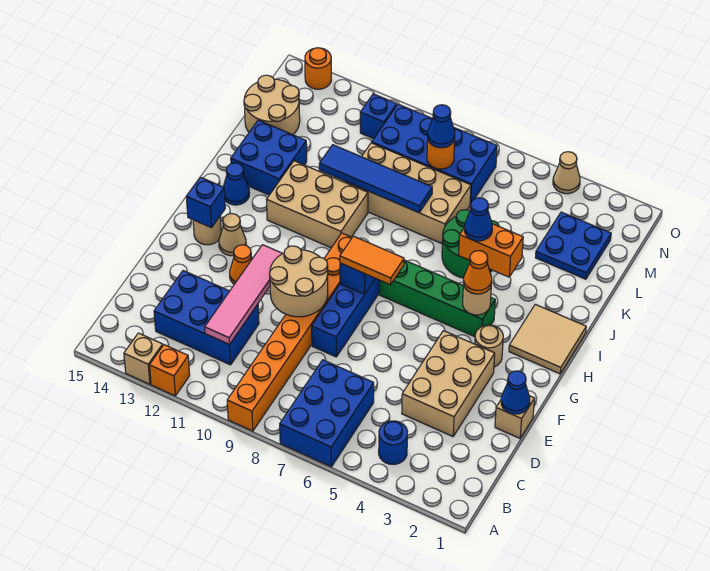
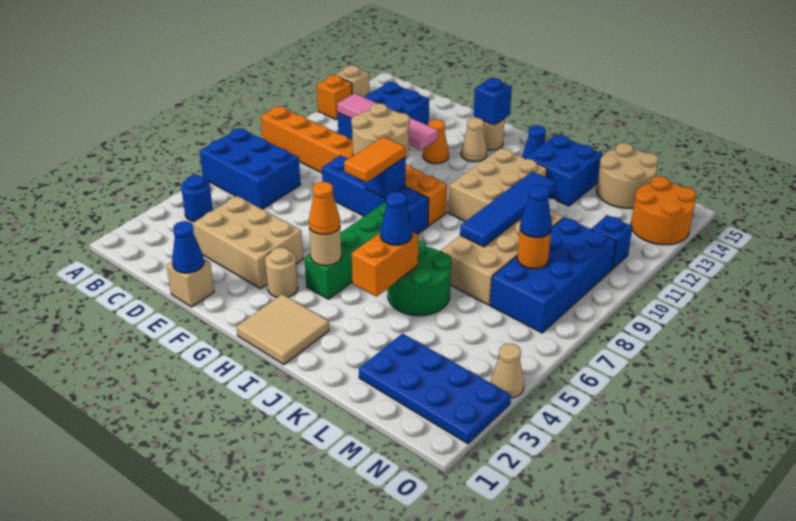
blue plate L2:M3 level 1 -> blue plate L2:O3 level 1
orange round brick O14 level 1 -> orange round brick N13:O14 level 1

